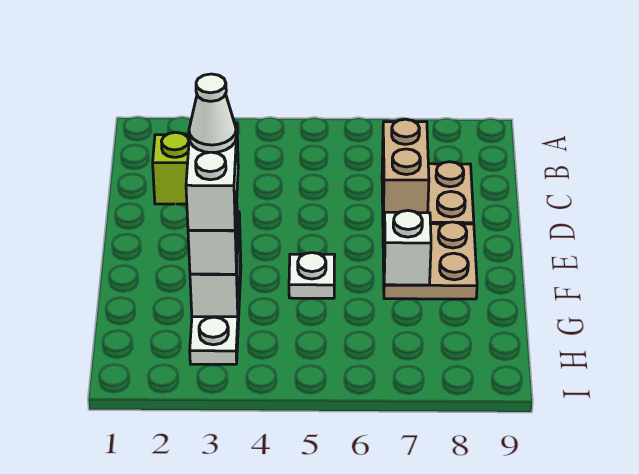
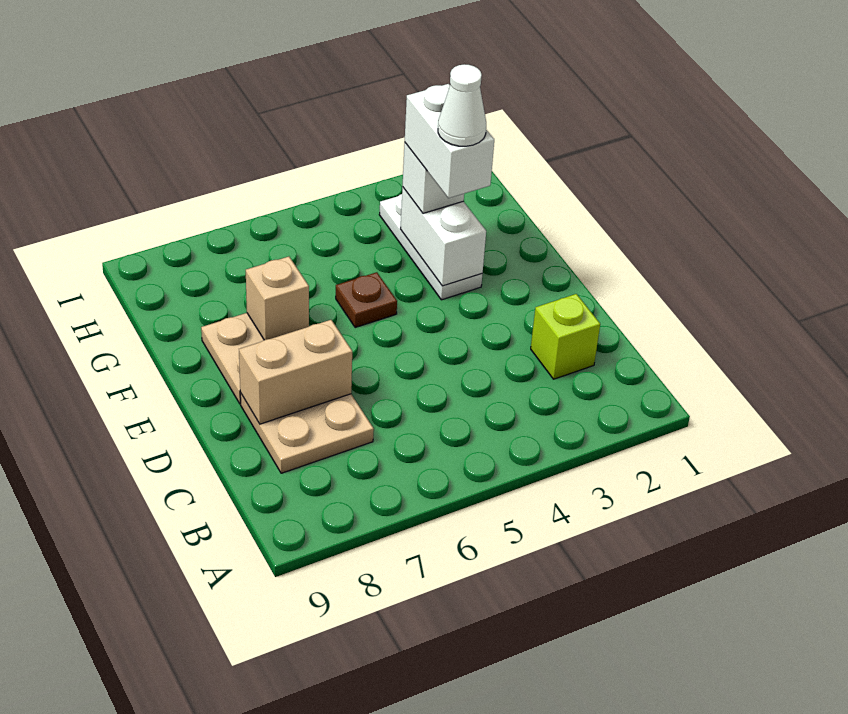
tan brick C7:D7 level 2 -> tan brick D7:D8 level 2
white plate F5 level 1 -> brown plate F5 level 1
white brick F7 level 2 -> tan brick F7 level 2

